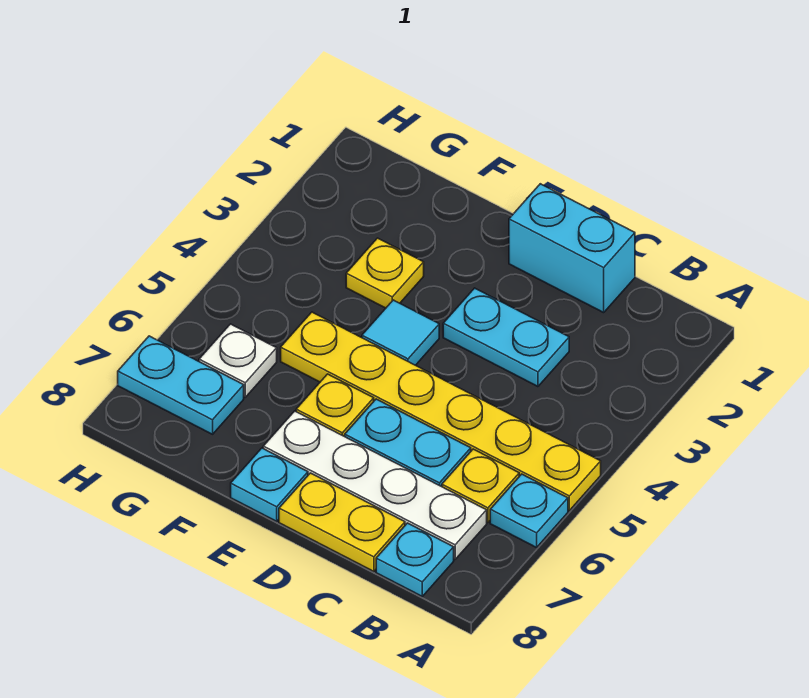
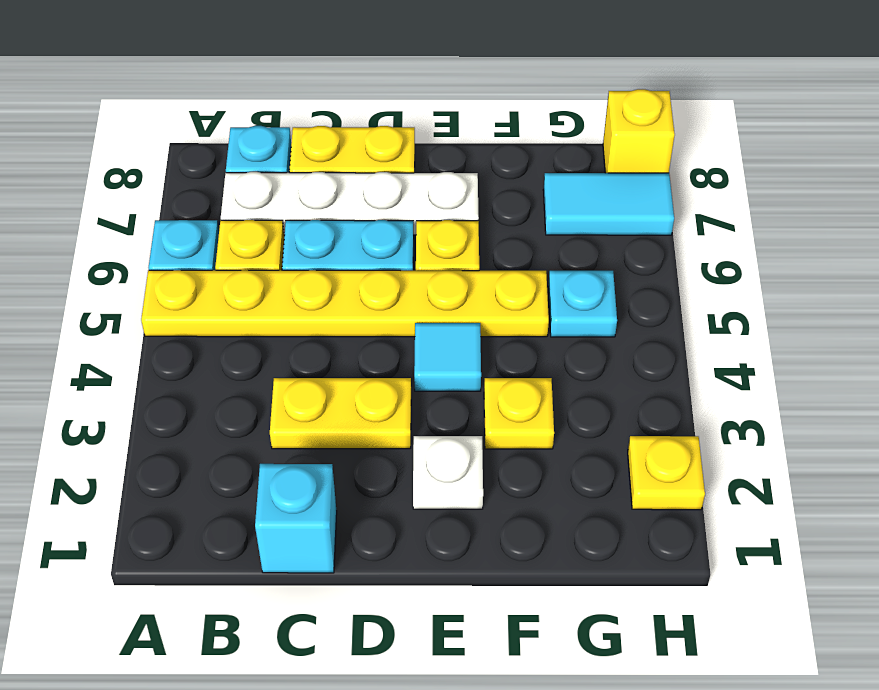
cyan brick C1:D1 level 1 -> cyan brick C1 level 1
cyan plate C3:D3 level 1 -> yellow plate C3:D3 level 1
cyan plate E8 level 1 -> cyan plate G5 level 1
white plate G6 level 1 -> white plate E2 level 1
cyan plate G7:H7 level 1 -> cyan tile G7:H7 level 1
none -> yellow plate H2 level 1
none -> yellow brick H8 level 1

